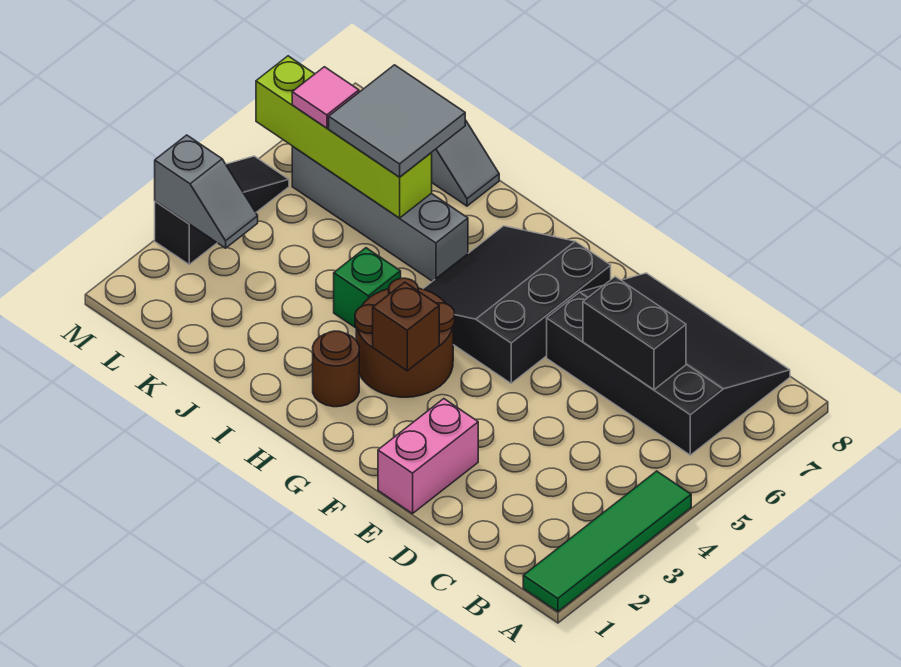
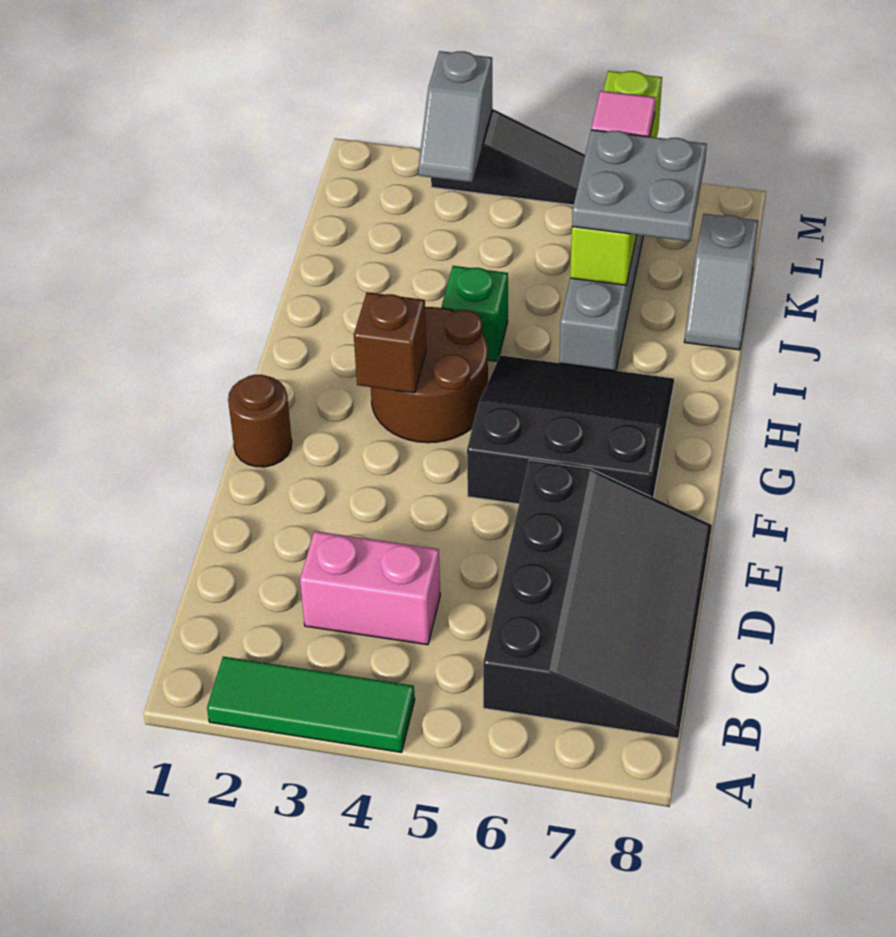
green tile A1:A4 level 1 -> green tile A2:A4 level 1
black brick C6:D6 level 2 -> none
pink brick E1:E2 level 1 -> pink brick C3:C4 level 1
brown round brick H2 level 1 -> brown round brick F1 level 1
grey tile J6:K7 level 3 -> grey plate J6:K7 level 3

